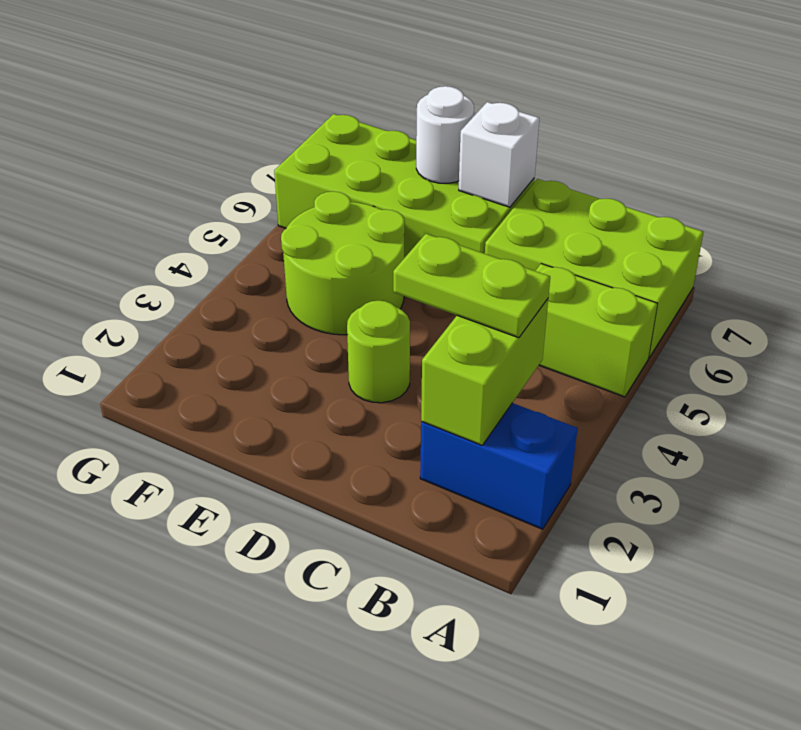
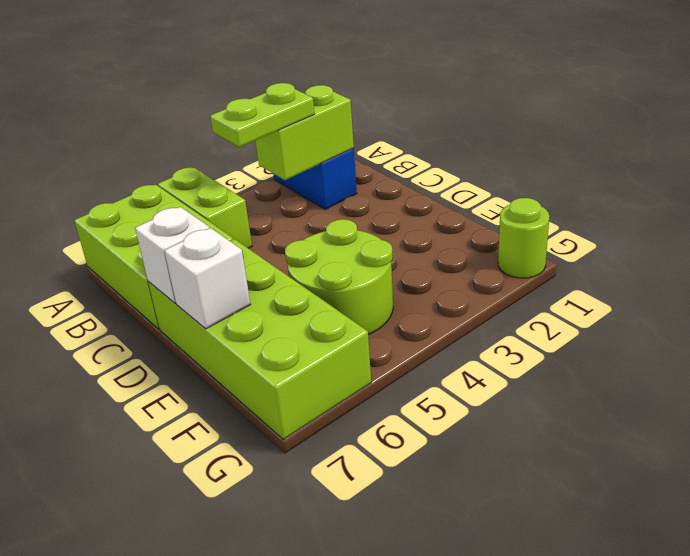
lime plate B3:C3 level 3 -> lime plate B3:B4 level 3
lime round brick D3 level 1 -> lime round brick G1 level 1
white round brick E7 level 2 -> white brick E7 level 2

